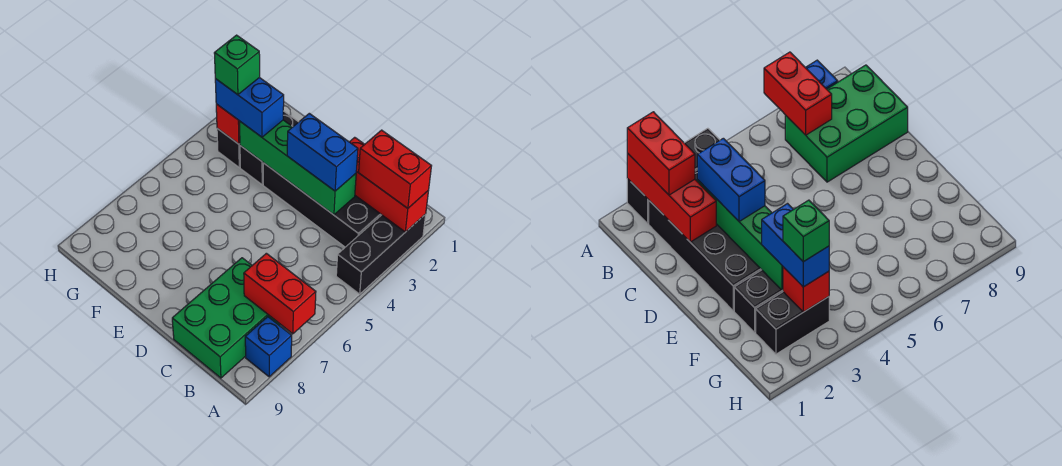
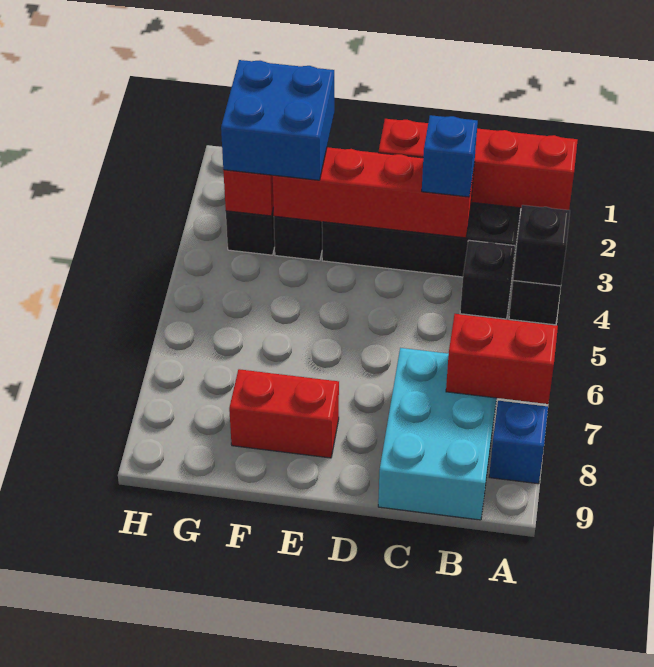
red brick A2:C2 level 2 -> red brick A2:D2 level 2
red brick A2:B2 level 3 -> red brick E8:F8 level 1
none -> black brick A4 level 2
none -> black brick B4 level 1
green brick B7:C9 level 1 -> cyan brick B7:C9 level 1
green brick C3:F3 level 2 -> red brick C3:F3 level 2
blue brick C3:D3 level 3 -> blue brick C3 level 3
blue brick F3:G3 level 3 -> blue brick F2:G3 level 3
green brick G3 level 4 -> none

